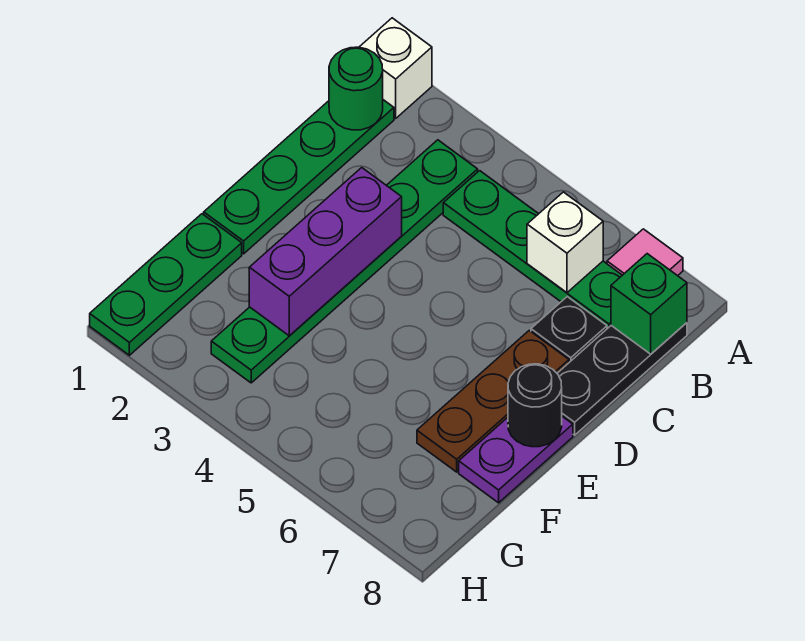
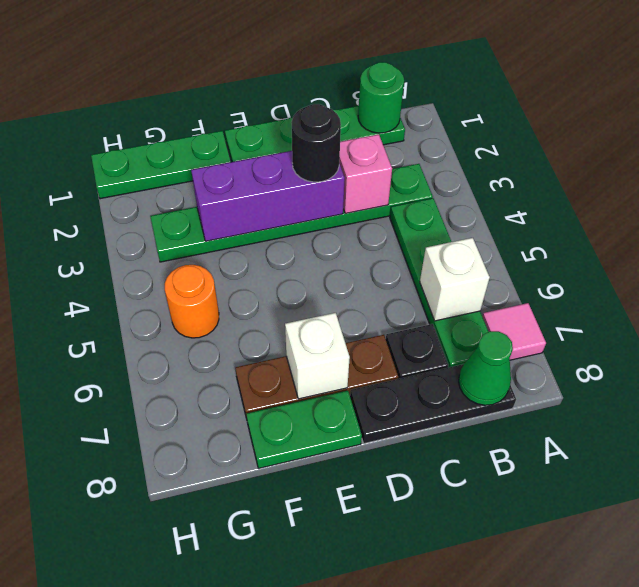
white brick A1 level 1 -> white brick E7 level 2
green brick B8 level 2 -> green cone B8 level 2
none -> pink brick C3 level 2
purple plate E8:F8 level 1 -> green plate E8:F8 level 1
black round brick E8 level 2 -> black round brick D3 level 3
none -> orange round brick G5 level 1

